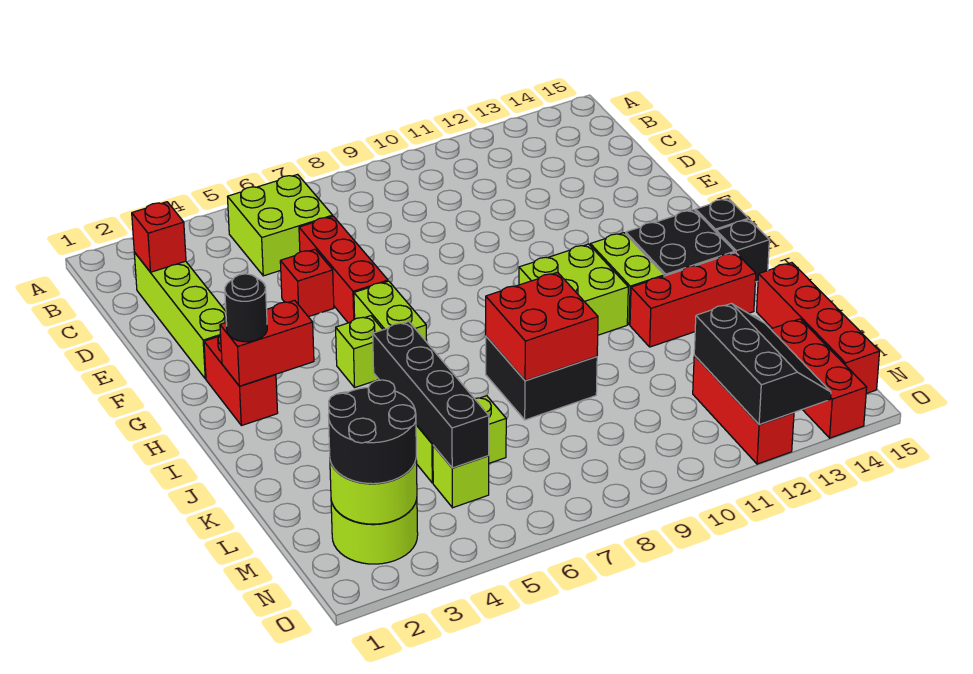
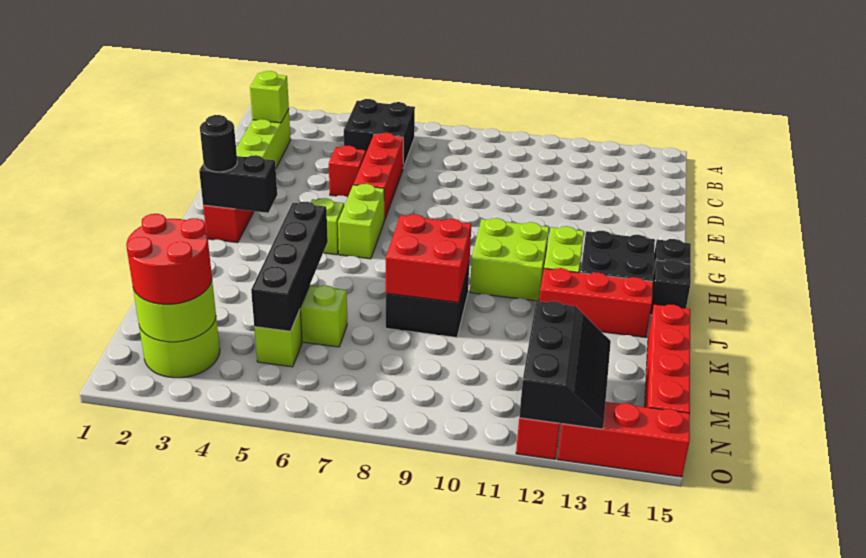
lime brick B5:C6 level 1 -> black brick B5:C6 level 1
red brick C2 level 2 -> lime brick C2 level 2
red brick H2:H3 level 2 -> black brick H2:H3 level 2
black round brick M2:N3 level 3 -> red round brick M2:N3 level 3
red brick M14:O14 level 1 -> red brick O13:O15 level 1

